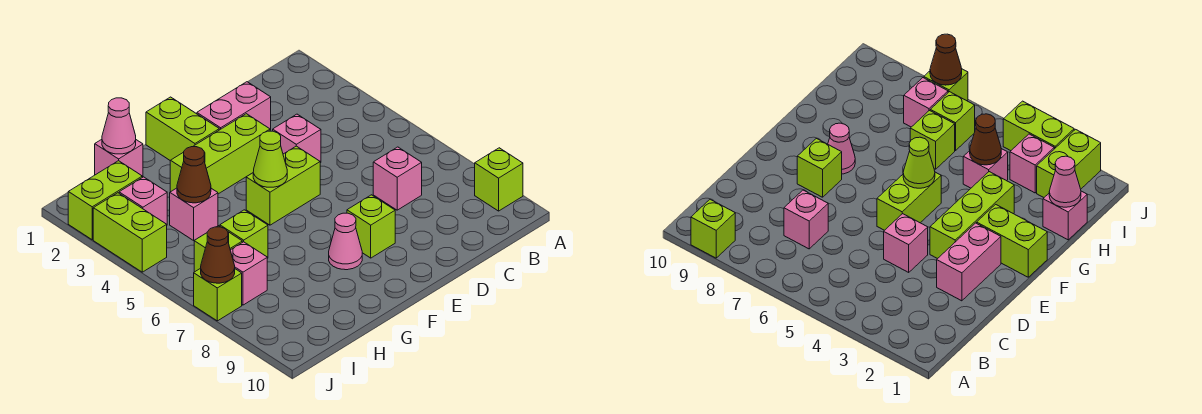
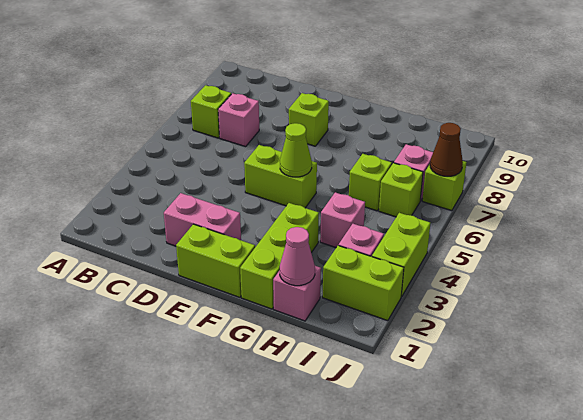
lime brick A9 level 1 -> lime brick B7 level 1
pink brick D4 level 1 -> none
lime brick E3:G3 level 1 -> lime brick G1:G3 level 1
lime brick F1:F2 level 1 -> lime brick E1:F1 level 1
pink cone F8 level 1 -> none
brown cone H4 level 2 -> none

